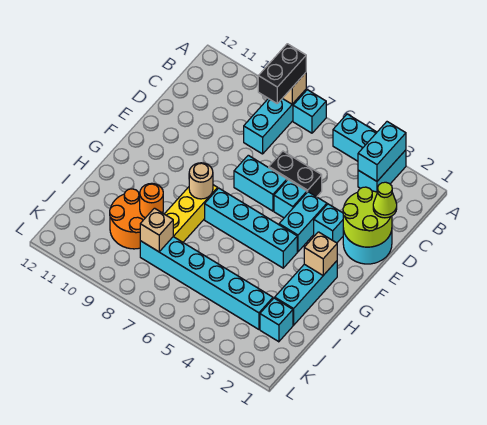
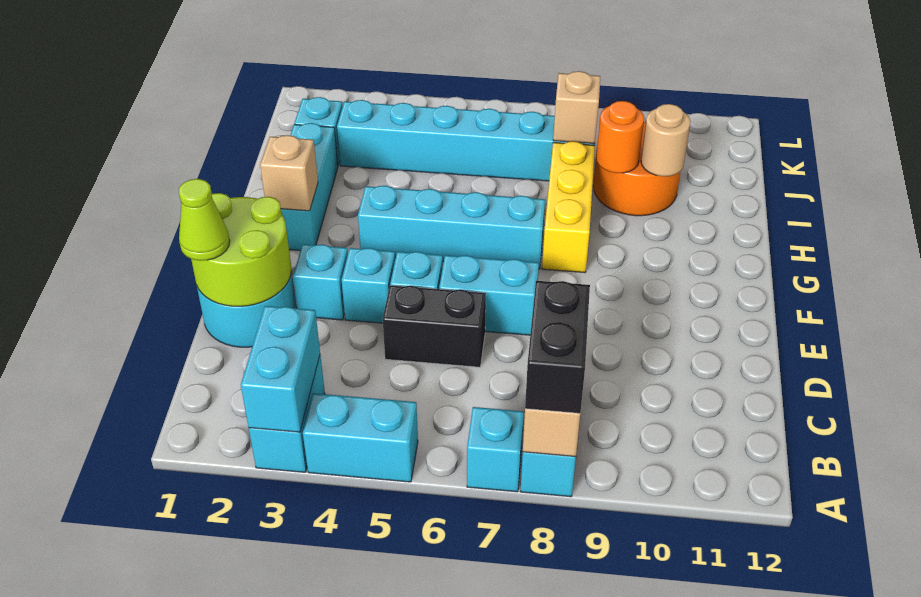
cyan brick E4:F4 level 1 -> cyan brick E4 level 1
tan round brick G8 level 2 -> tan round brick I10 level 2

